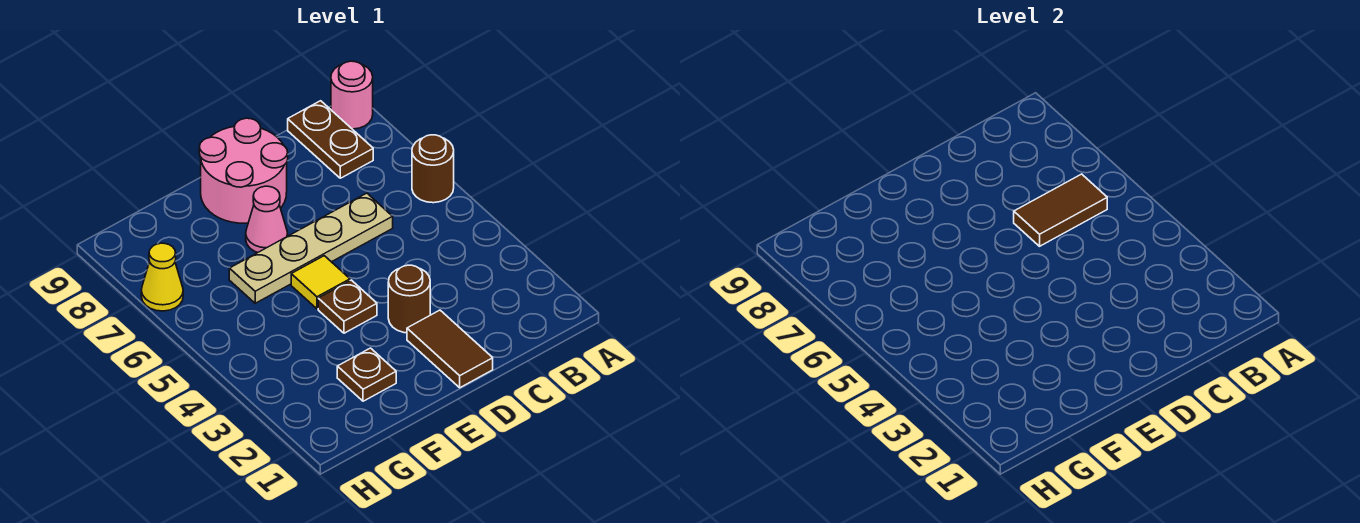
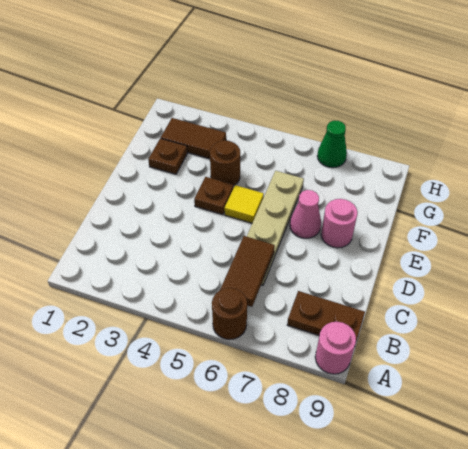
brown tile D1:D2 level 1 -> brown tile G2:G3 level 1
brown round brick D3 level 1 -> brown round brick F4 level 1
pink round brick D8:E9 level 1 -> pink round brick E8 level 1
yellow cone H7 level 1 -> green cone H7 level 1

